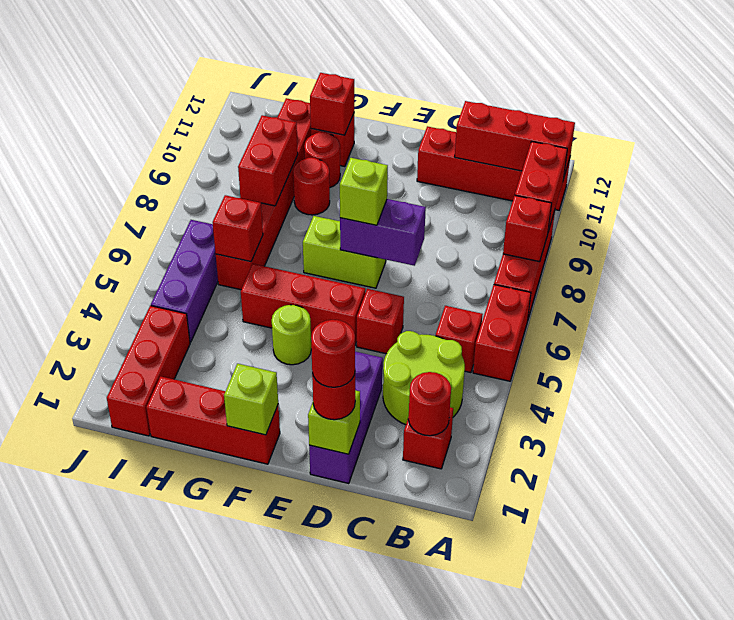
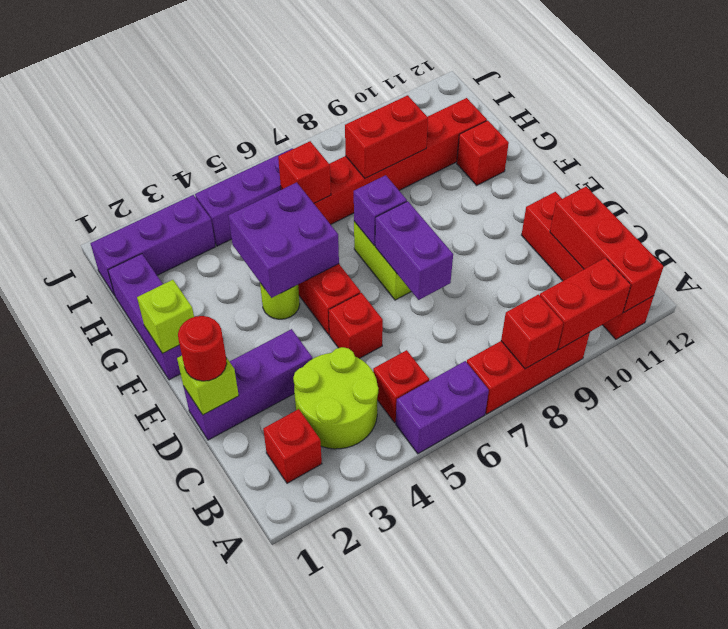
red brick A5:A6 level 1 -> purple brick A5:A6 level 1
red round brick B2 level 2 -> none
red round brick D1 level 4 -> none
lime brick E7 level 3 -> none
red brick F1:H1 level 1 -> purple brick F1:H1 level 1
none -> purple brick F4:G5 level 2
none -> purple brick F7 level 2
red round brick G9 level 1 -> none
red round brick G10 level 1 -> none
red brick G11 level 2 -> none
red brick I1:I3 level 1 -> purple brick I1:I3 level 1

